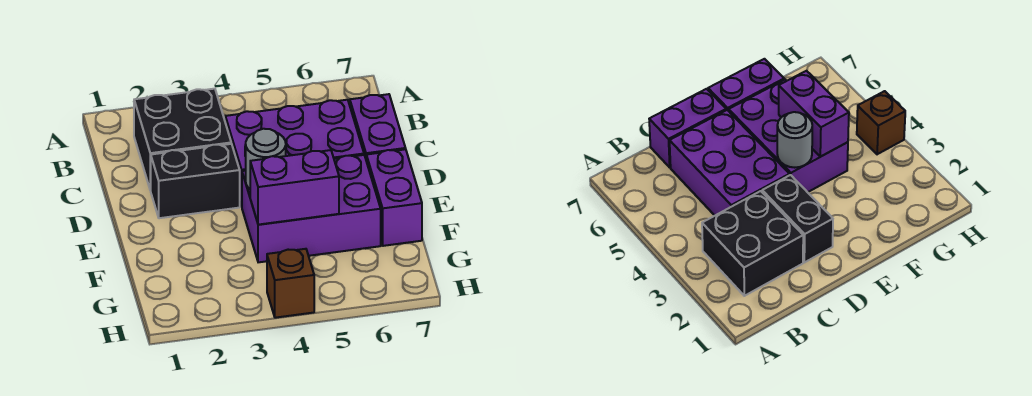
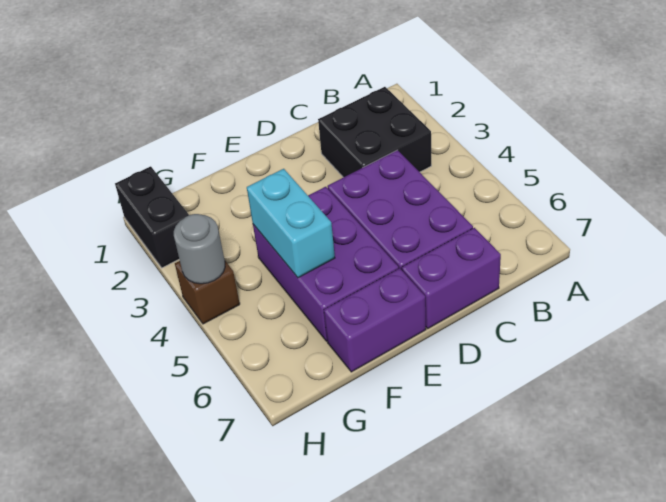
black brick D2:D3 level 1 -> black brick H1:H2 level 1
grey round brick E4 level 2 -> grey round brick H4 level 2
purple brick F4:F5 level 2 -> cyan brick F4:F5 level 2

